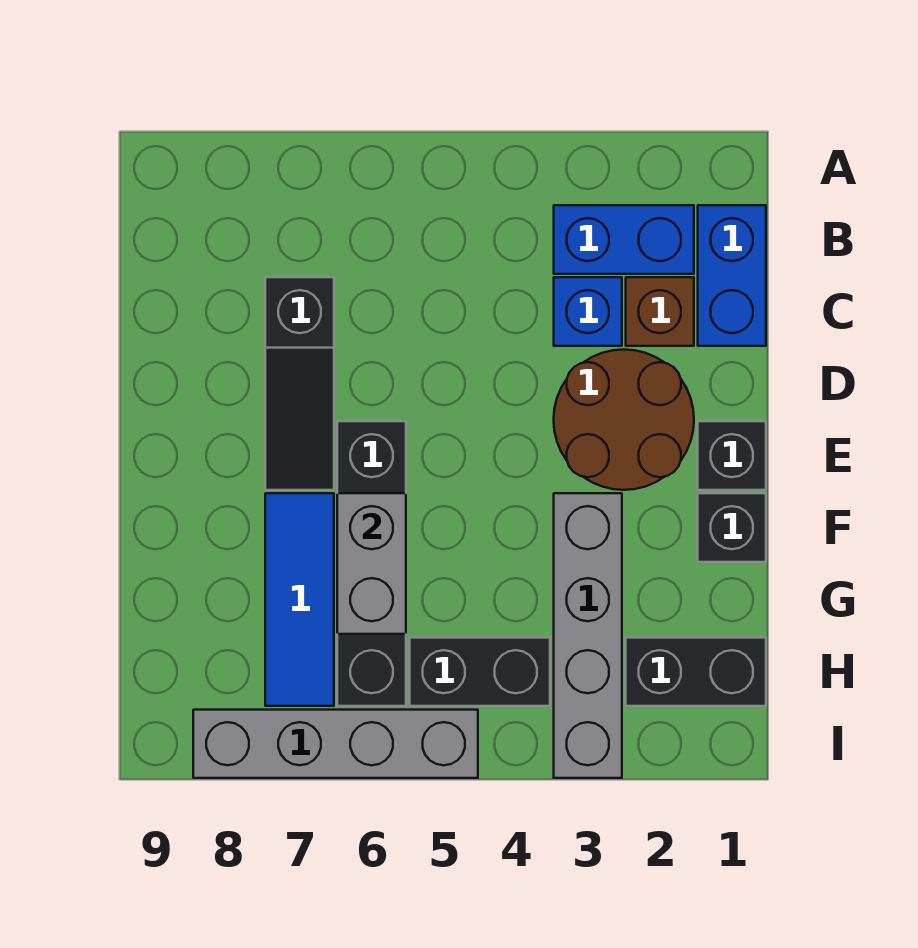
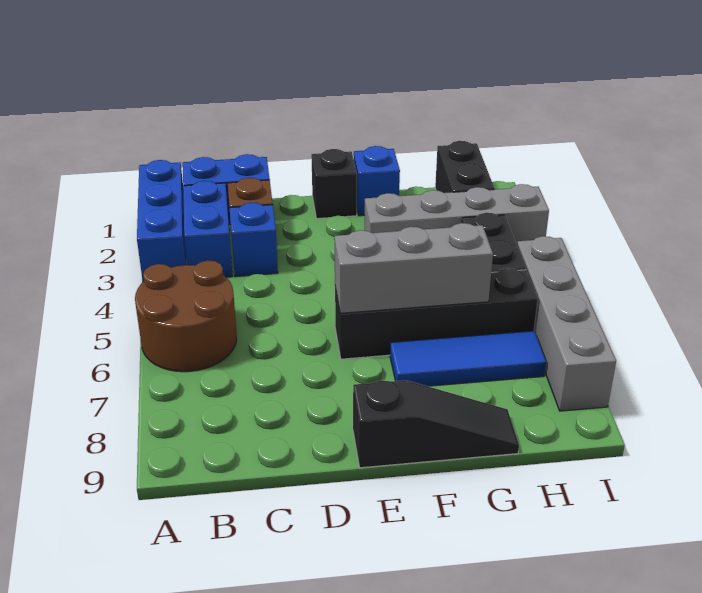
none -> blue brick A1:A3 level 1
black slope C7:E7 level 1 top C -> black slope E9:G9 level 1 top E
brown round brick D2:E3 level 1 -> brown round brick A5:B6 level 1
black brick F1 level 1 -> blue brick F1 level 1
grey brick F6:G6 level 2 -> grey brick E6:G6 level 2

